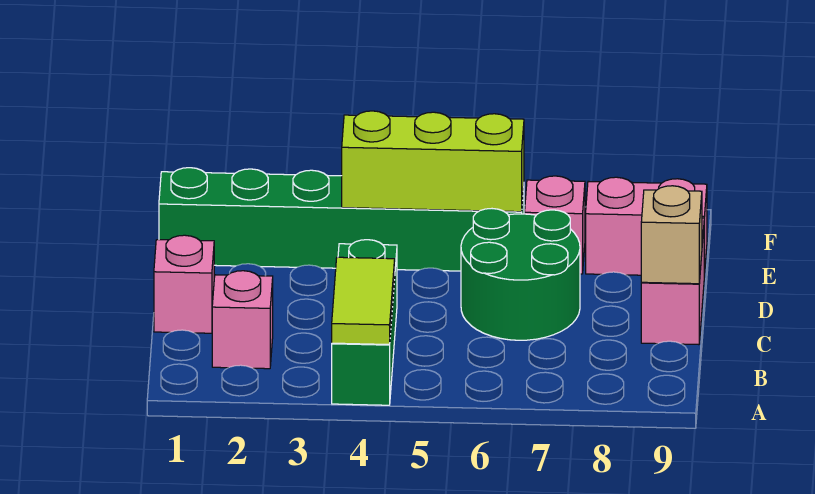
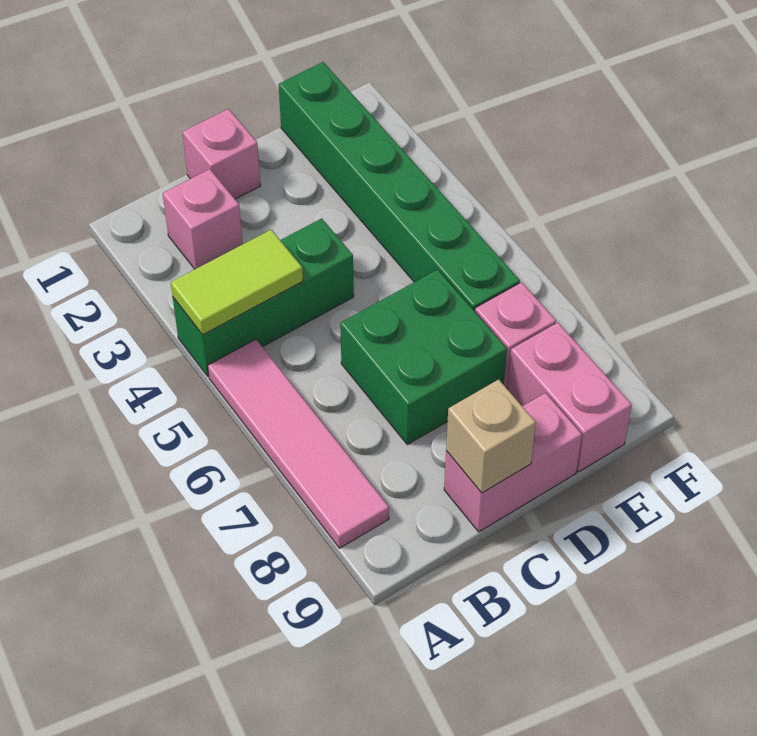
none -> pink tile A5:A8 level 1
green round brick C6:D7 level 1 -> green brick C6:D7 level 1
lime brick E4:E6 level 2 -> none

